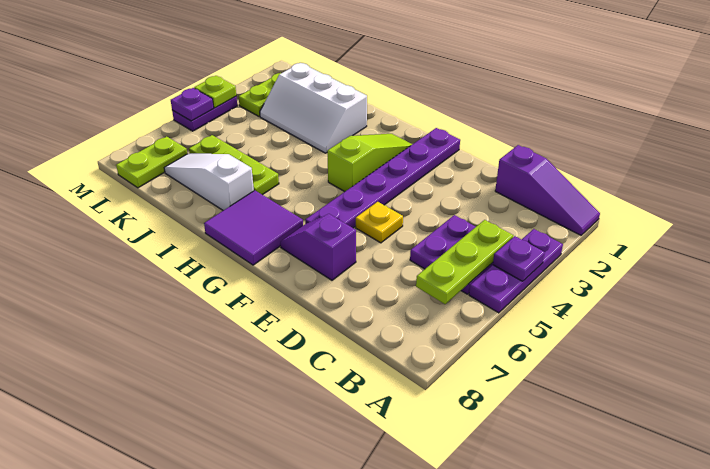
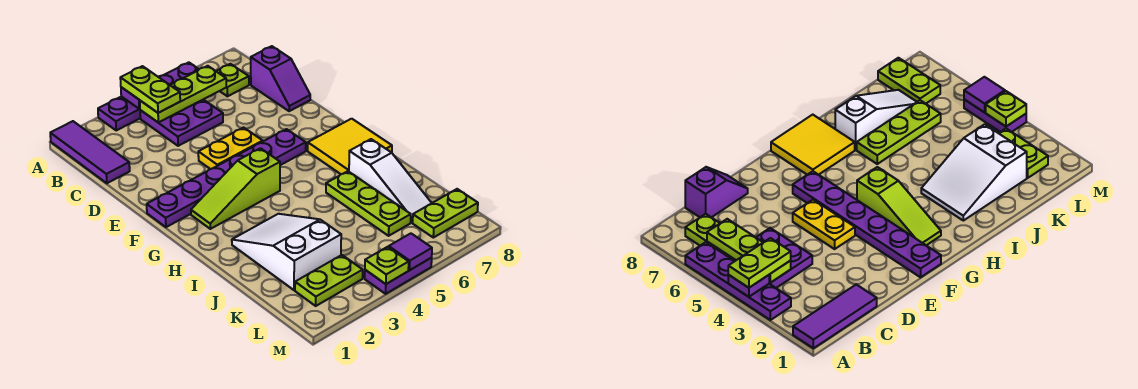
purple slope A1:C1 level 1 top C -> purple tile A1:C1 level 1
purple plate A3:A5 level 1 -> purple plate A3:A6 level 1
none -> lime plate A4:B4 level 3
none -> lime plate B7 level 1
yellow plate E5 level 1 -> yellow plate E4:E5 level 1
purple slope E7:F7 level 1 top E -> purple slope C8:D8 level 1 top C
purple tile G7:H8 level 1 -> yellow tile G7:H8 level 1
white slope I2:K3 level 1 top 2 -> white slope I2:K3 level 1 top K
purple plate M5 level 2 -> purple tile M5 level 2

